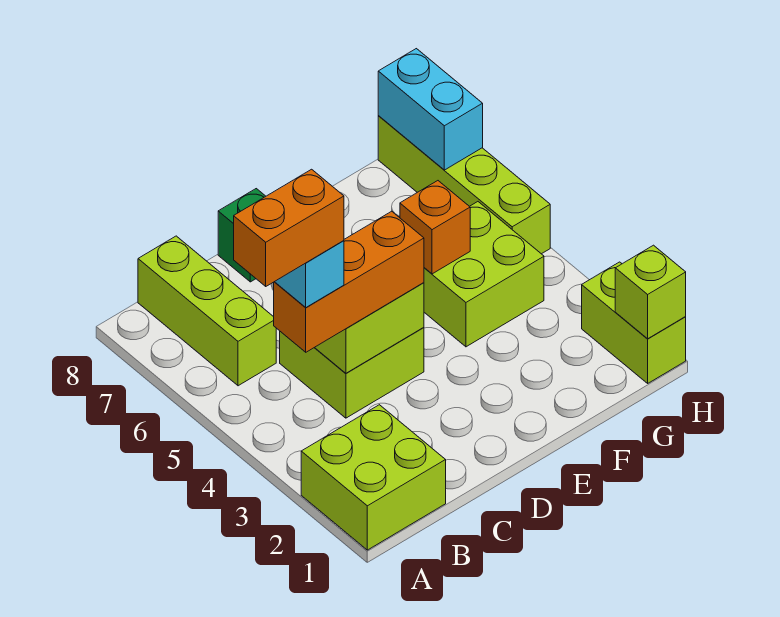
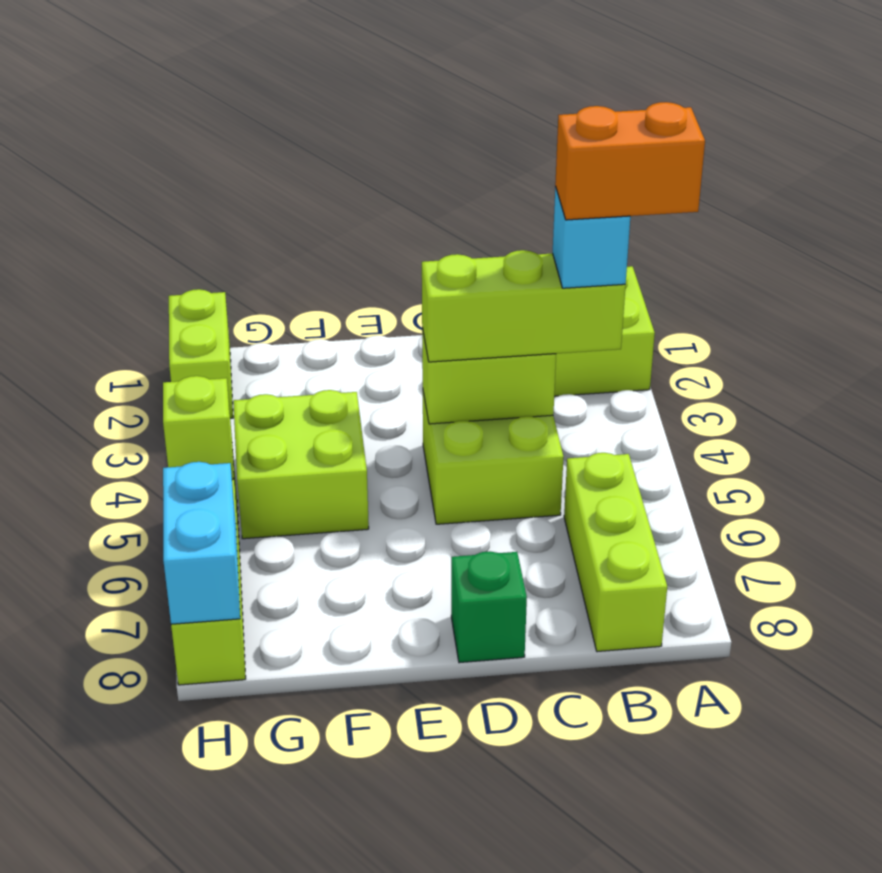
orange brick B4:D4 level 3 -> lime brick B4:D4 level 3
orange brick F5 level 2 -> none
lime brick H1 level 2 -> lime brick H5 level 2

